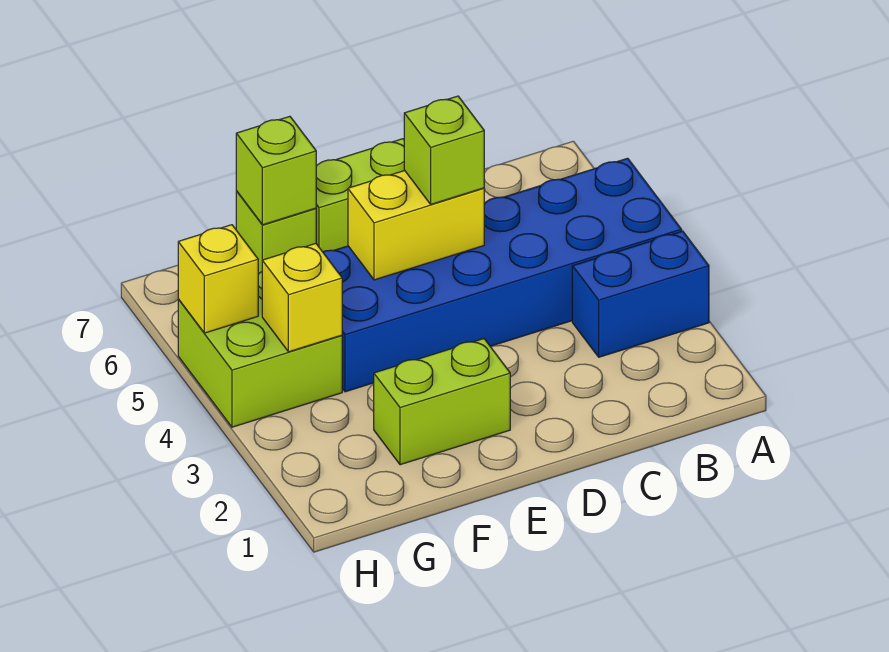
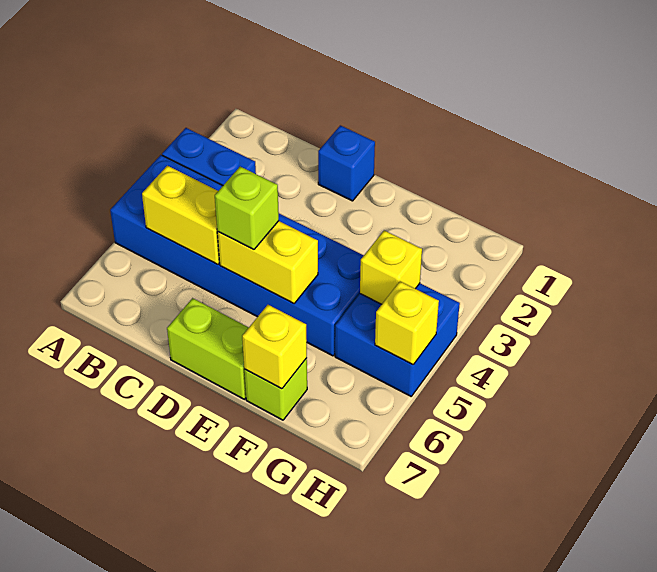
none -> yellow brick B5:C5 level 2
none -> blue brick D1 level 1
lime brick E2:F2 level 1 -> none
lime brick F7 level 2 -> yellow brick F7 level 2
lime brick G4:H5 level 1 -> blue brick G4:H5 level 1

